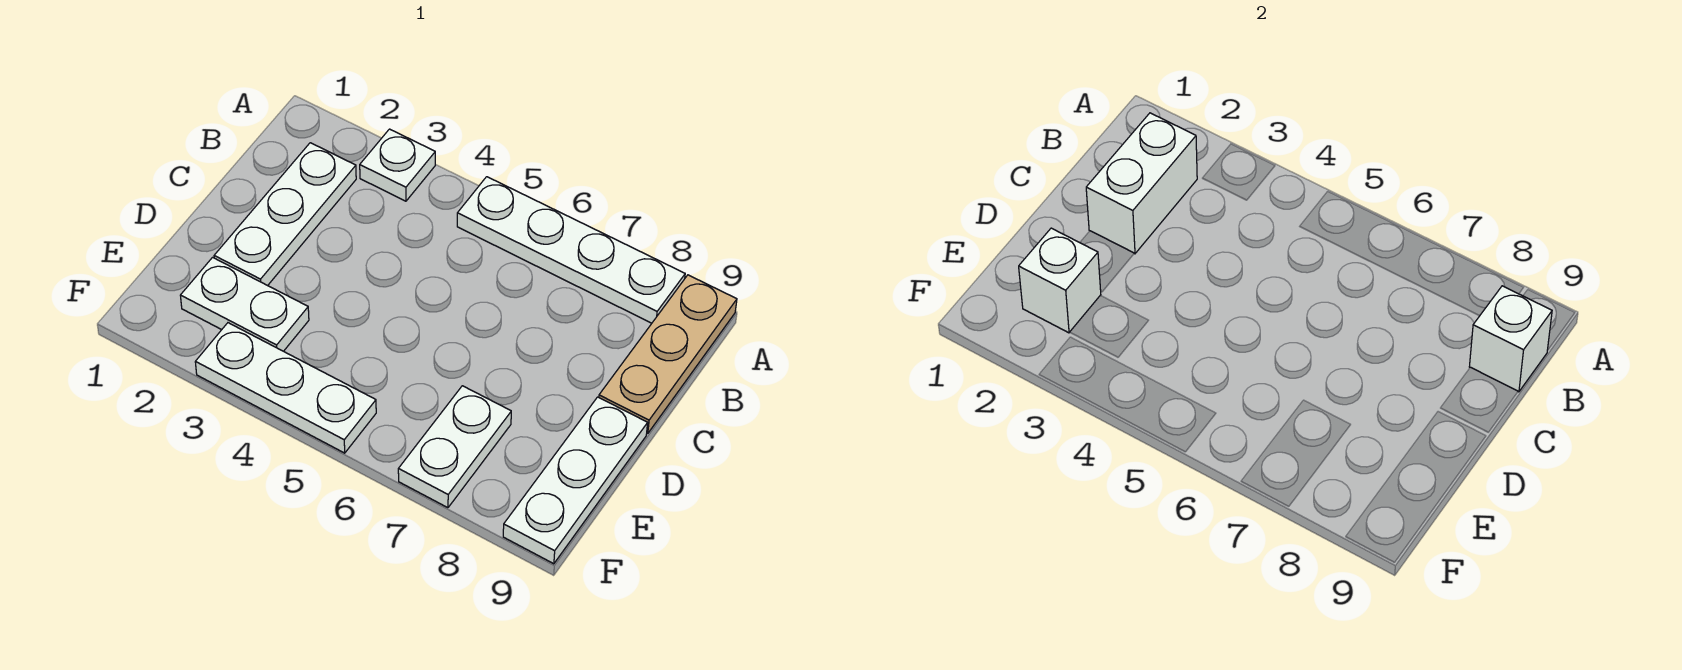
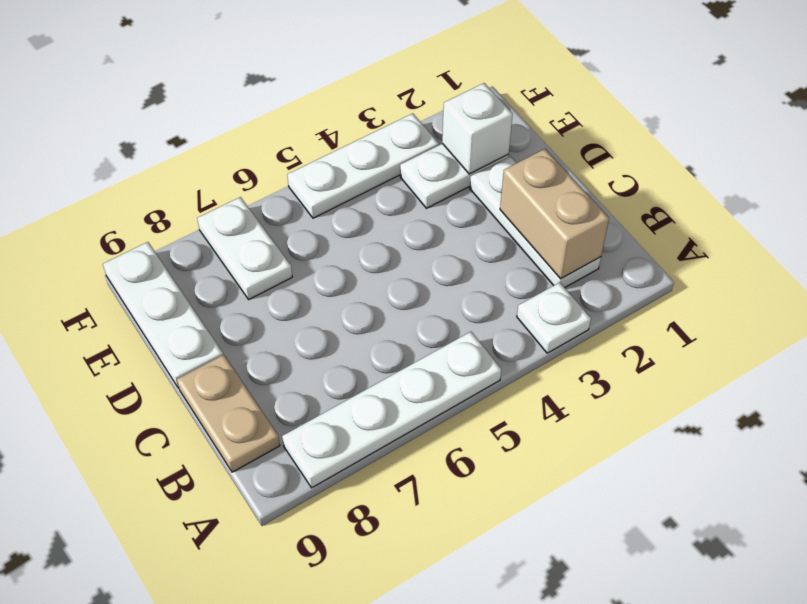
tan plate A9:C9 level 1 -> tan plate B9:C9 level 1
white brick B2:C2 level 2 -> tan brick B2:C2 level 2
white brick B9 level 2 -> none

